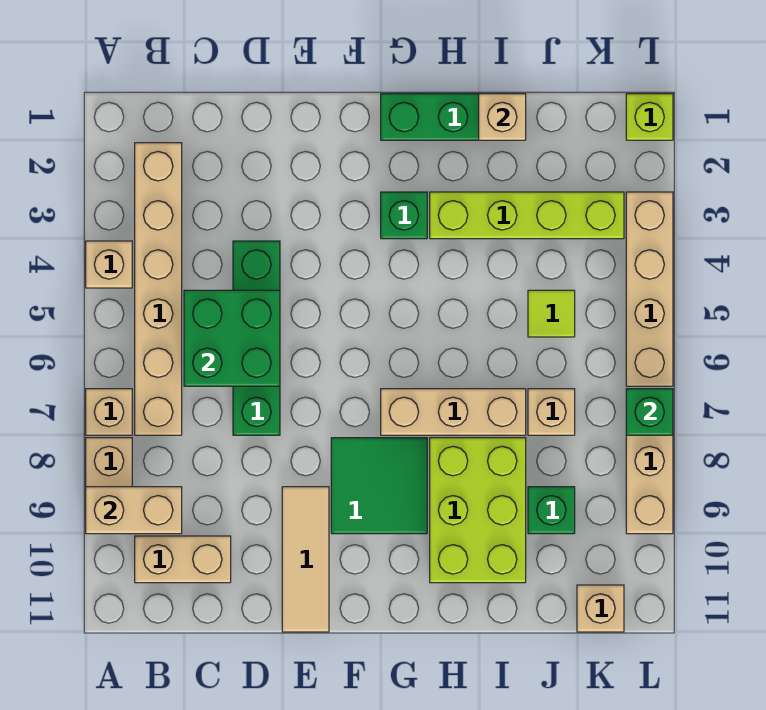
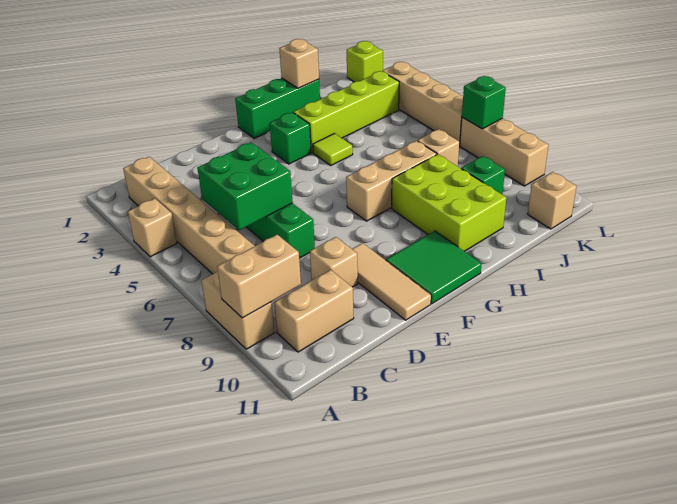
tan brick A7 level 1 -> tan brick D9 level 1
green tile F8:G9 level 1 -> green tile F10:G11 level 1
lime tile J5 level 1 -> lime tile H4 level 1

